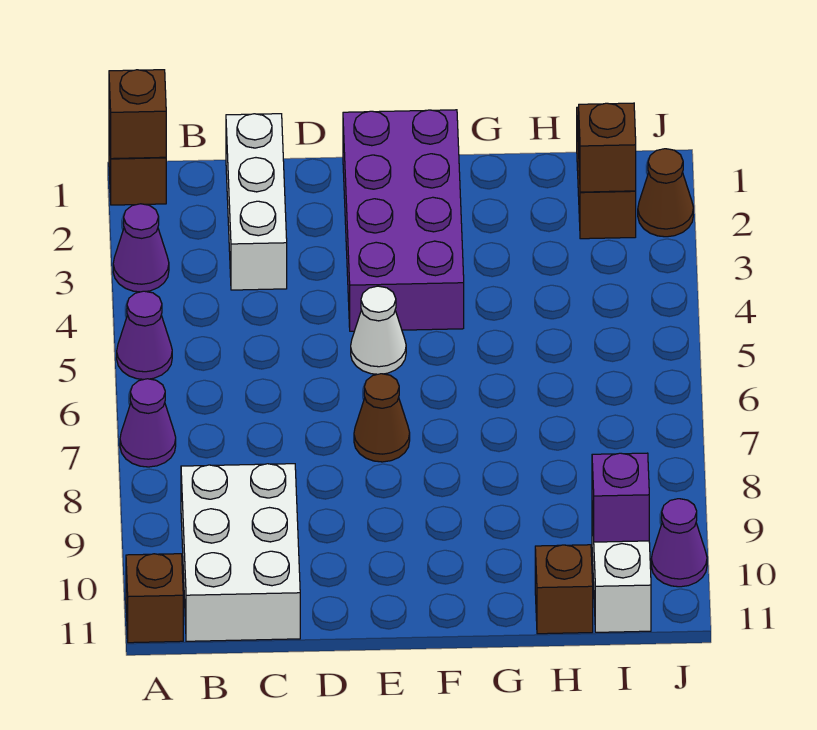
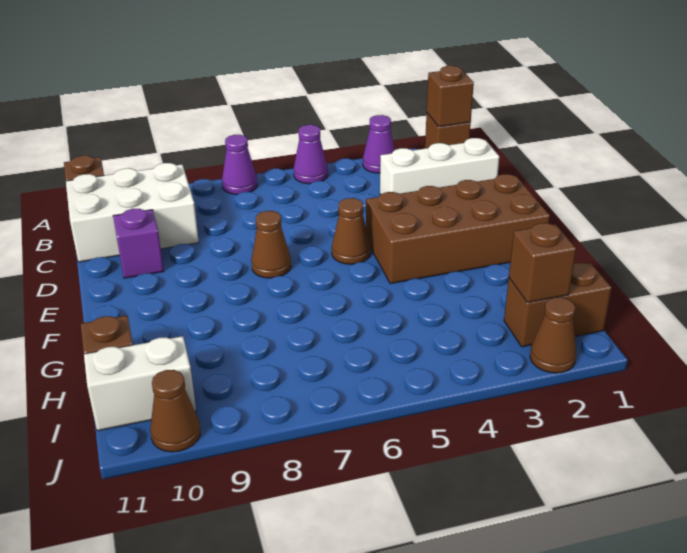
purple brick E1:F4 level 1 -> brown brick E1:F4 level 1
white cone E5 level 1 -> brown cone E5 level 1
purple brick I10 level 2 -> purple brick D10 level 1
purple cone J10 level 1 -> brown cone J10 level 1

